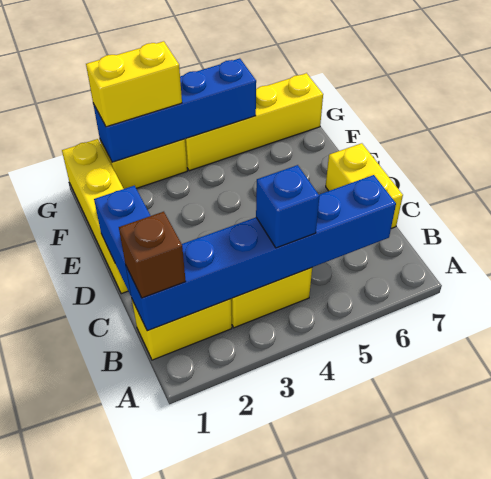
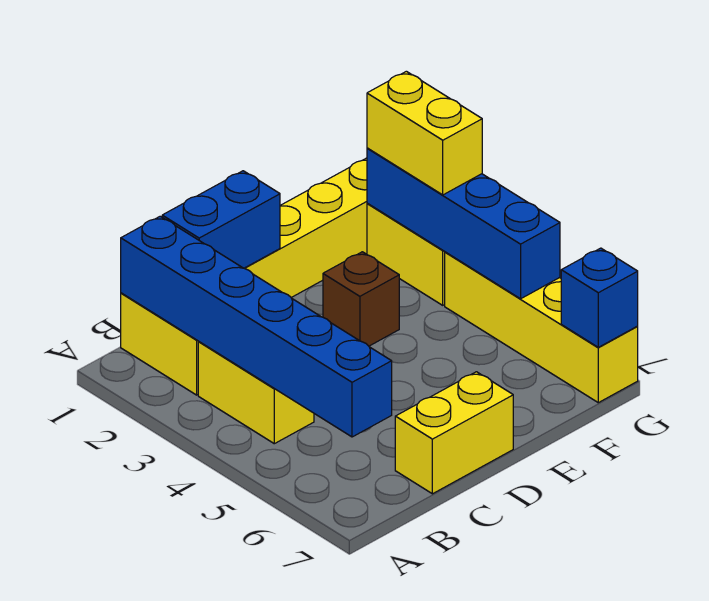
brown brick B1 level 3 -> brown brick E3 level 1
blue brick B4 level 3 -> blue brick G7 level 2

